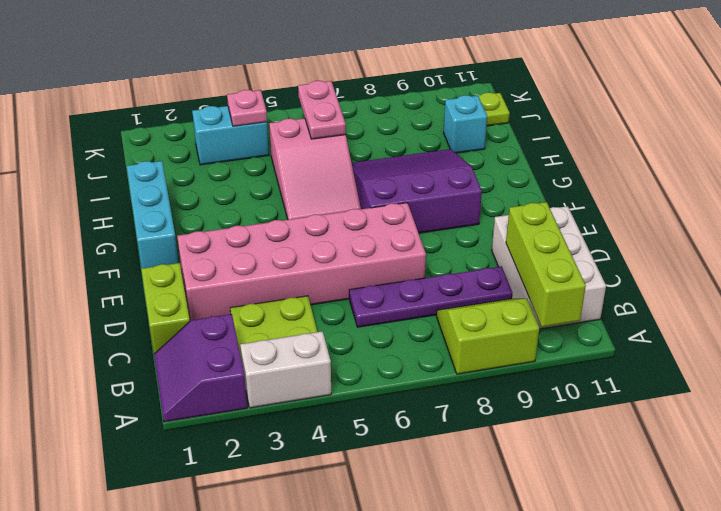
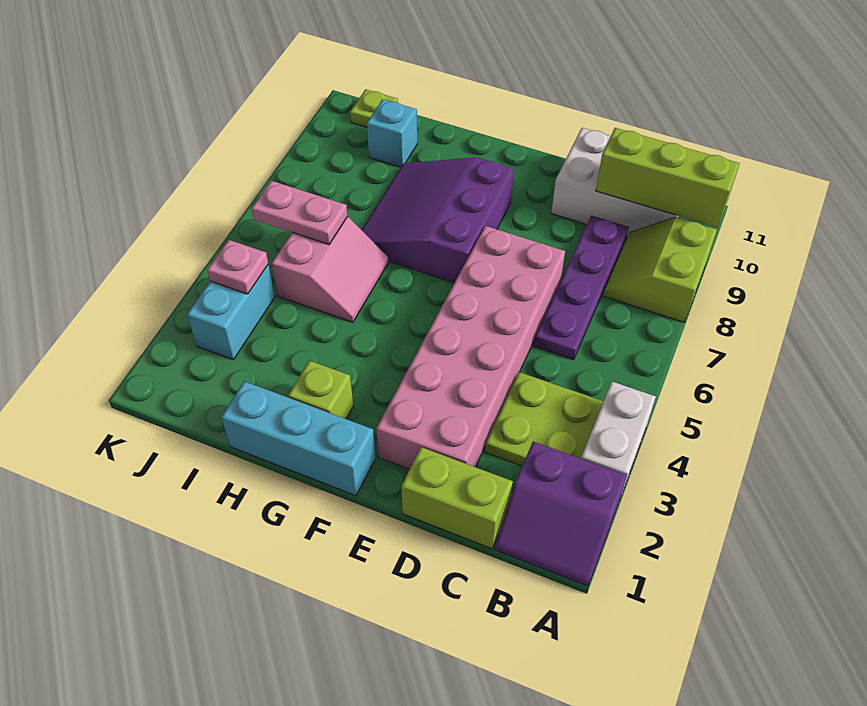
none -> lime brick G2 level 1
pink slope G5:I6 level 1 top I -> pink slope H5:I6 level 1 top I

